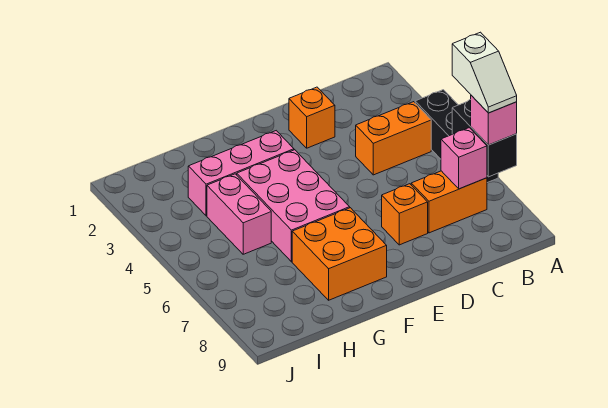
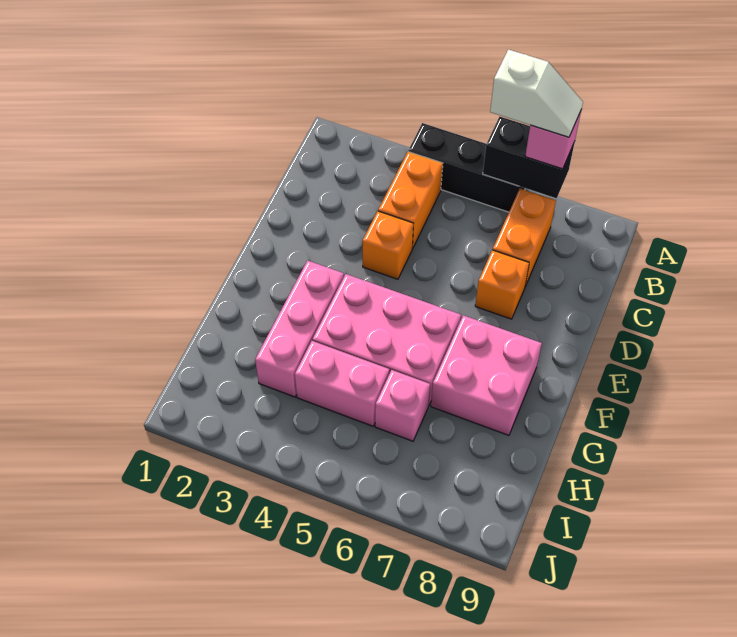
pink brick B7 level 2 -> pink brick H6 level 1
orange brick D2 level 1 -> orange brick D4 level 1
orange brick F7:G8 level 1 -> pink brick F7:G8 level 1

